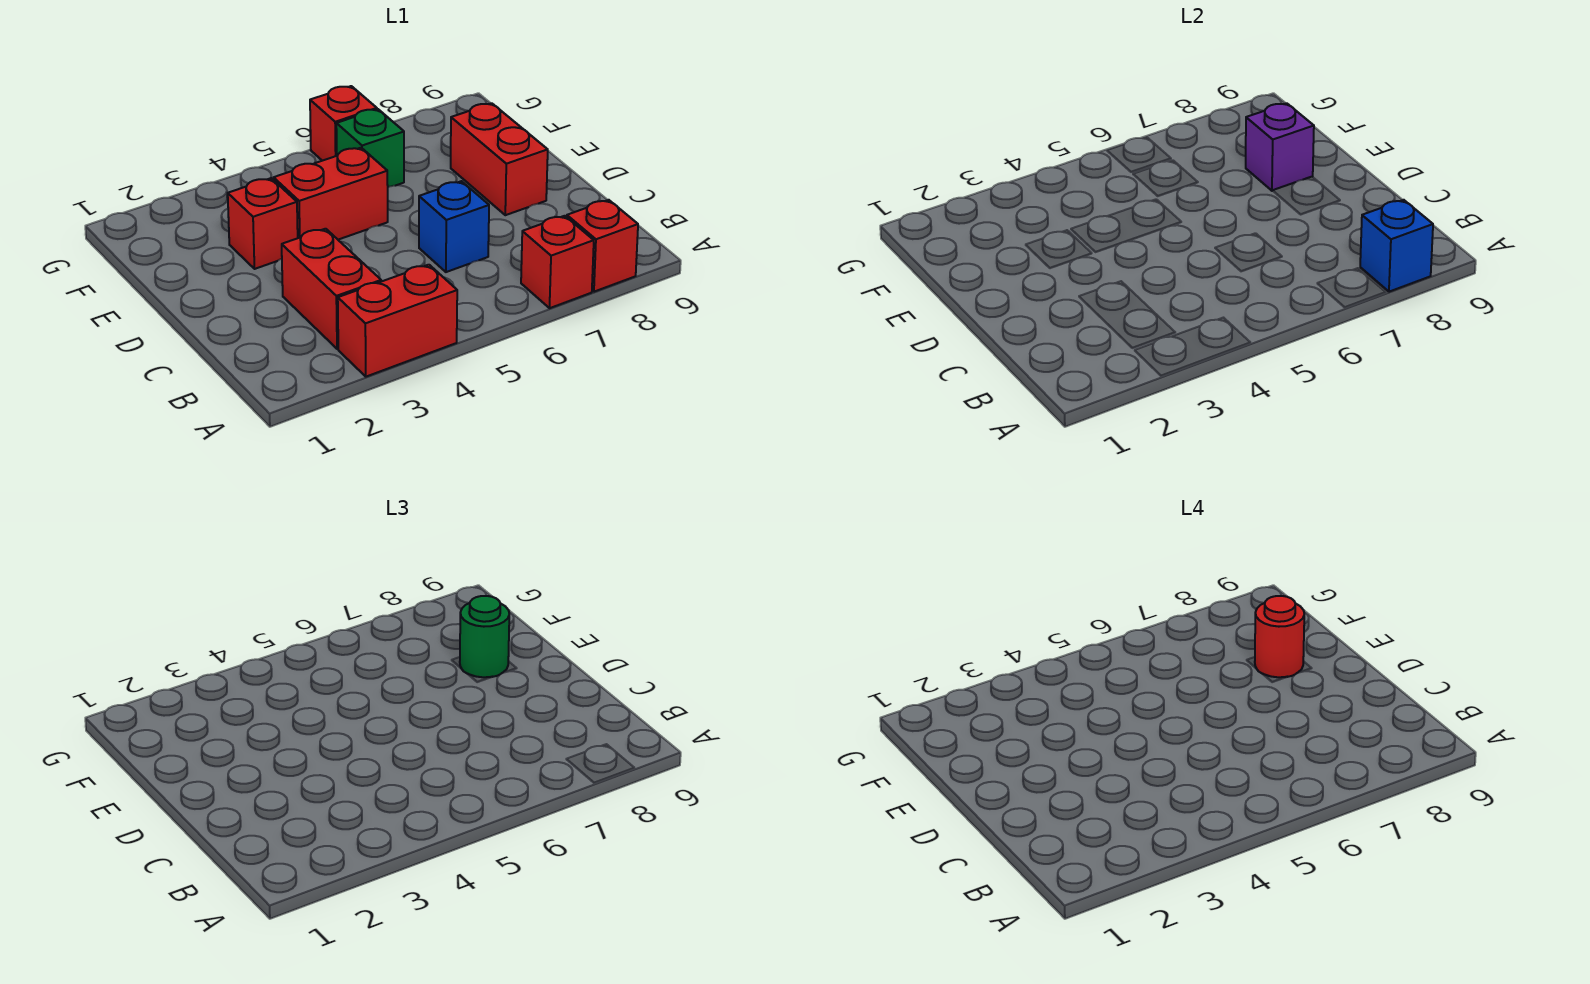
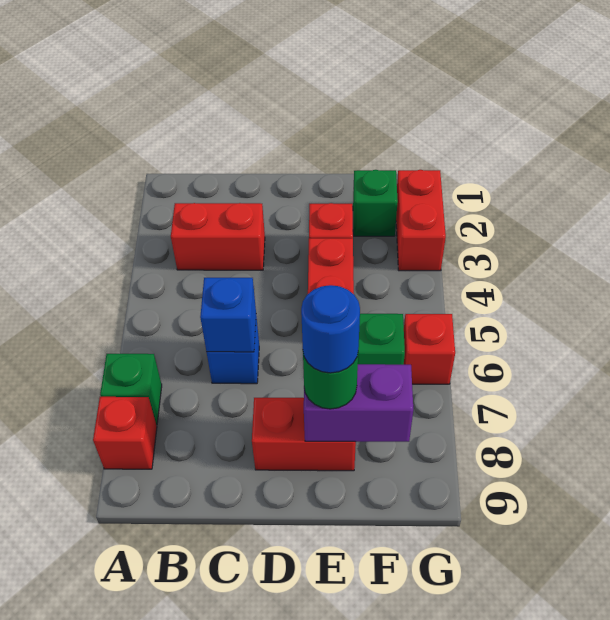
red brick A3:A4 level 1 -> red brick G2:G3 level 1
red brick A7 level 1 -> green brick A7 level 1
blue brick A8 level 2 -> blue brick C6 level 2
purple brick E8 level 2 -> purple brick E8:F8 level 2
red round brick E8 level 4 -> blue round brick E8 level 4
none -> green brick F2 level 1

